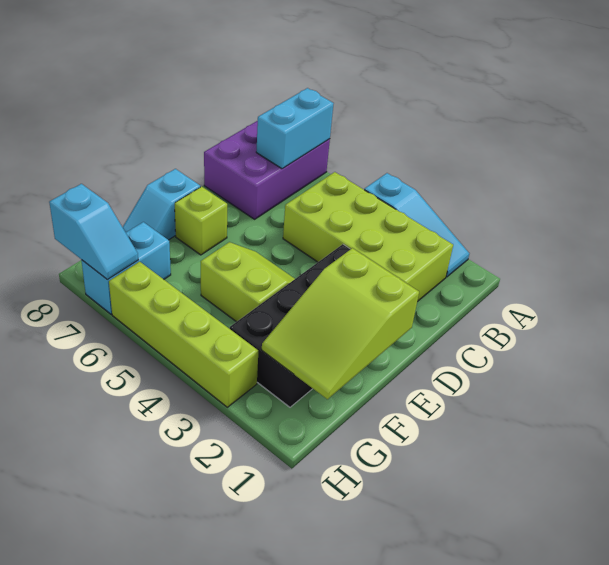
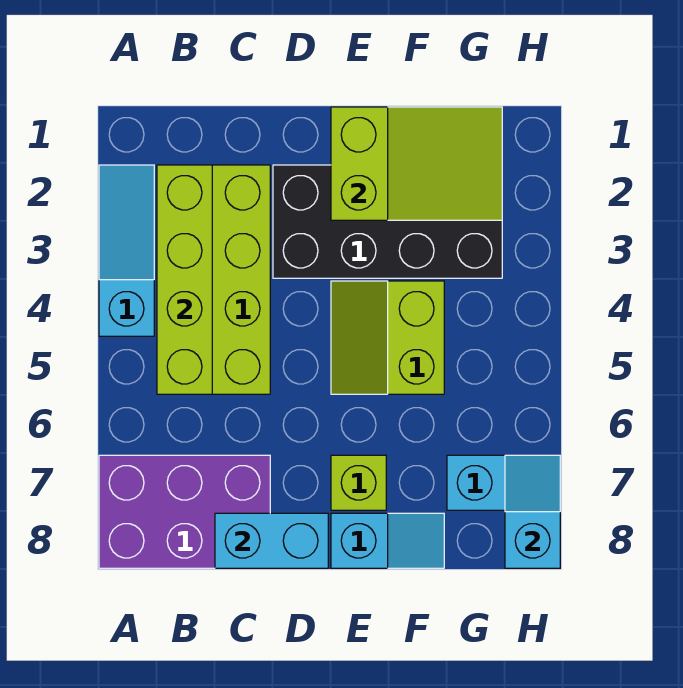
cyan brick A7:B7 level 2 -> cyan brick C8:D8 level 2
lime brick H3:H6 level 1 -> lime brick B2:B5 level 2

